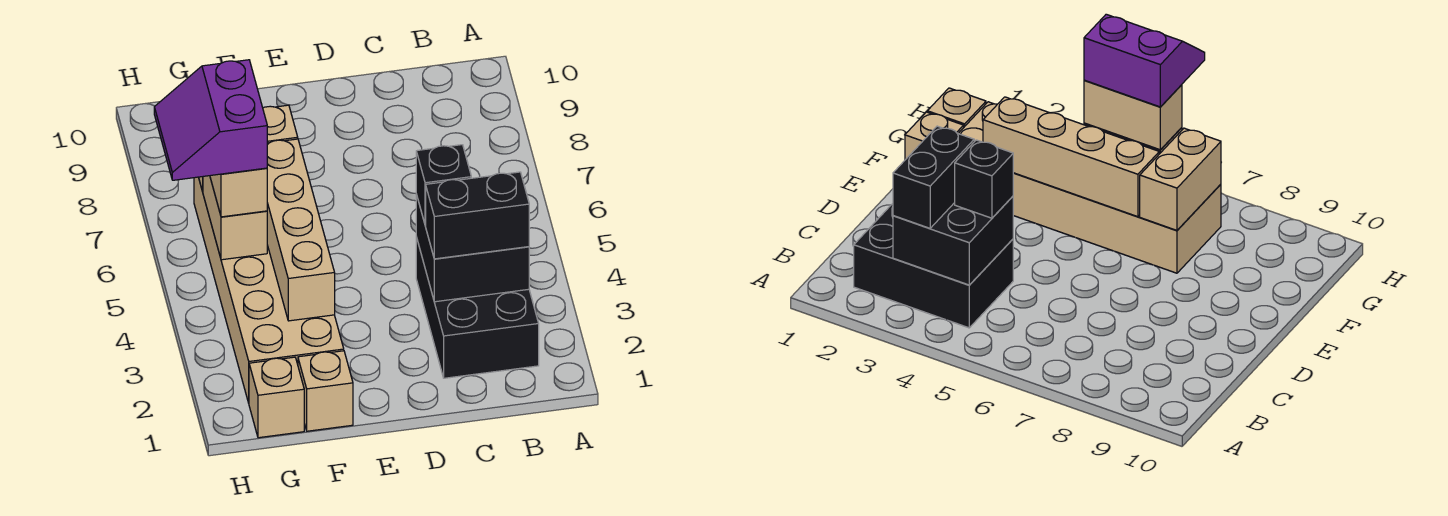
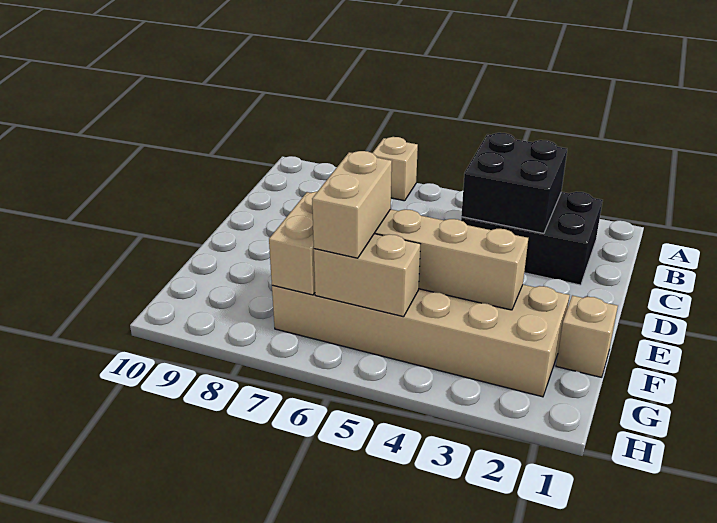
black brick B3:C3 level 3 -> none
black brick C4 level 3 -> none
tan brick G1 level 1 -> tan brick A7 level 1
tan brick G5:G6 level 3 -> tan brick F6:G6 level 3
purple slope G5:H6 level 4 top G -> none

